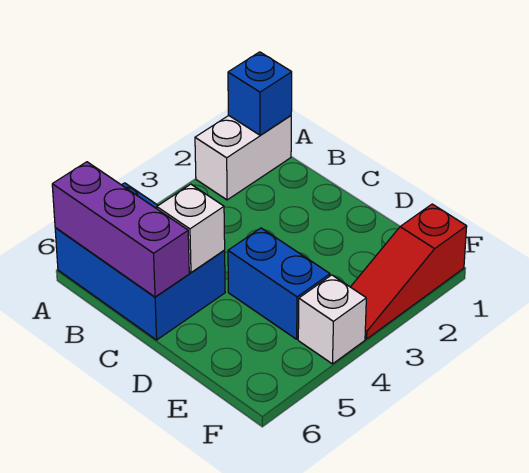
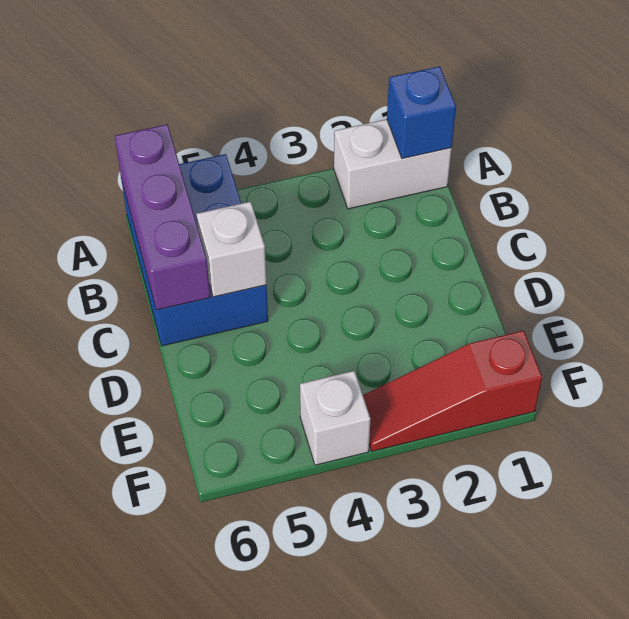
blue brick D4:E4 level 1 -> none

